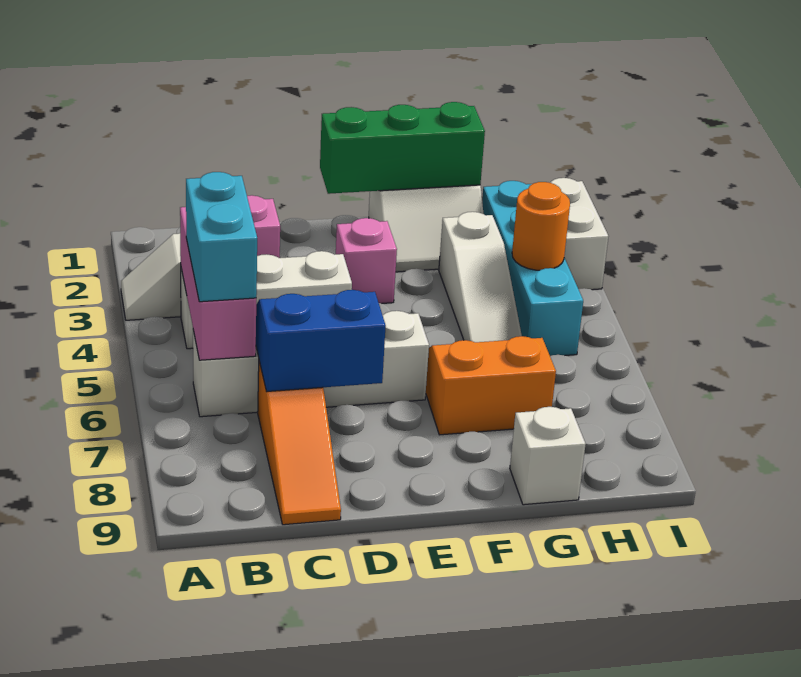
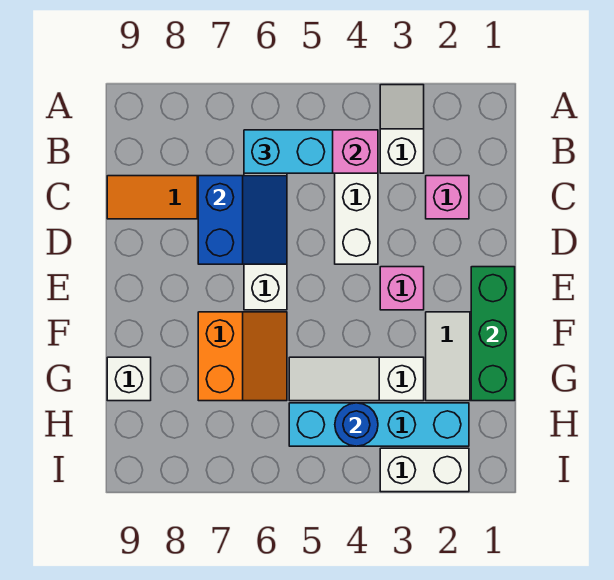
orange round brick H4 level 2 -> blue round brick H4 level 2

